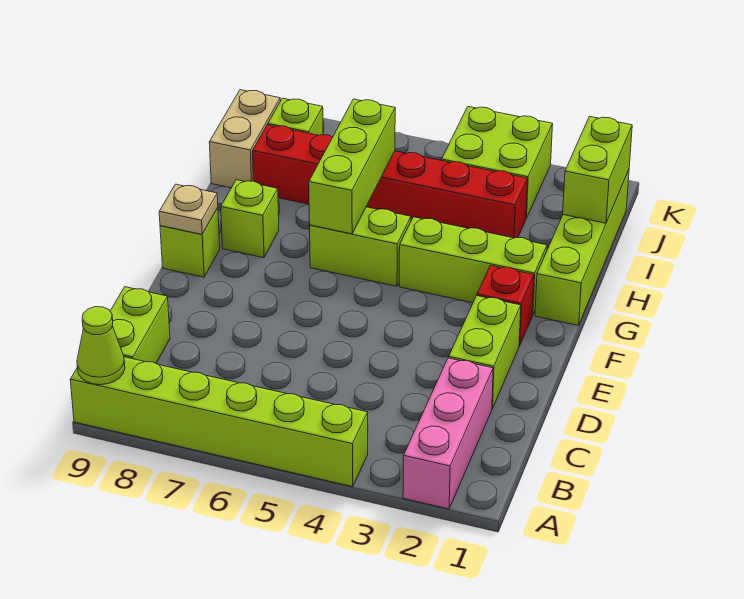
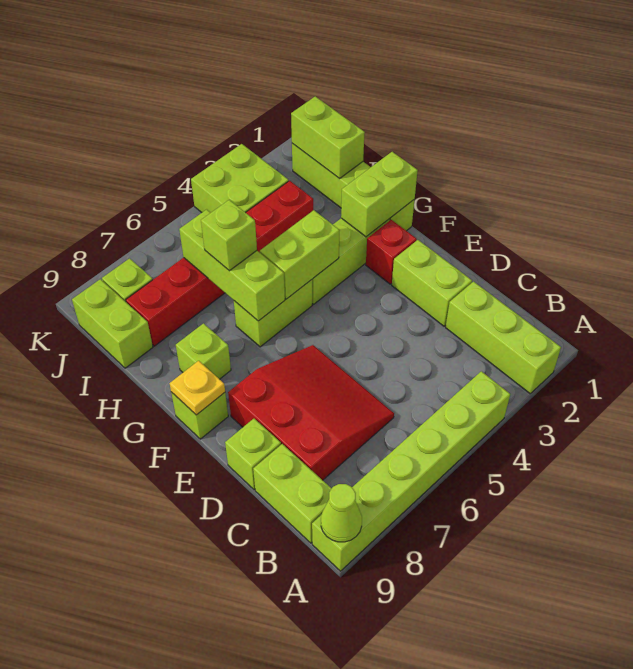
pink brick A2:C2 level 1 -> lime brick A2:C2 level 1
none -> red slope C6:E8 level 1 top 8
none -> lime brick D9 level 1
tan plate F9 level 2 -> yellow plate F9 level 2
none -> lime brick G1:G2 level 2
none -> lime brick G4:G5 level 2
none -> lime brick H6 level 3
tan brick I9:J9 level 1 -> lime brick I9:J9 level 1

